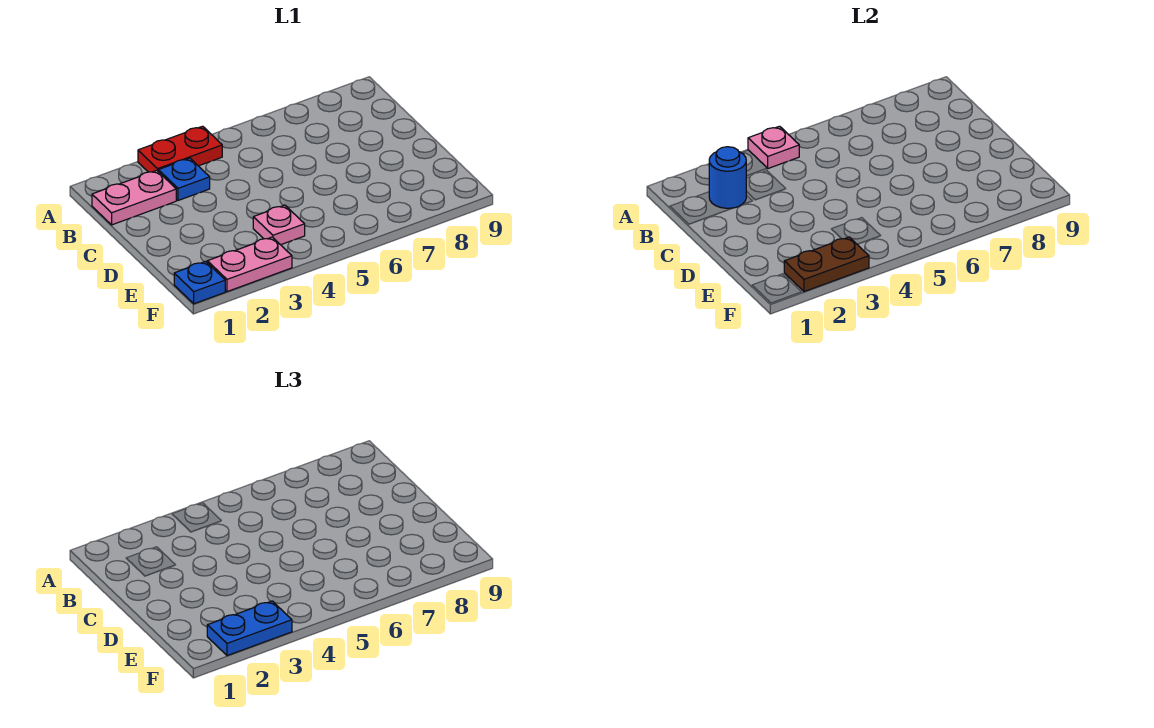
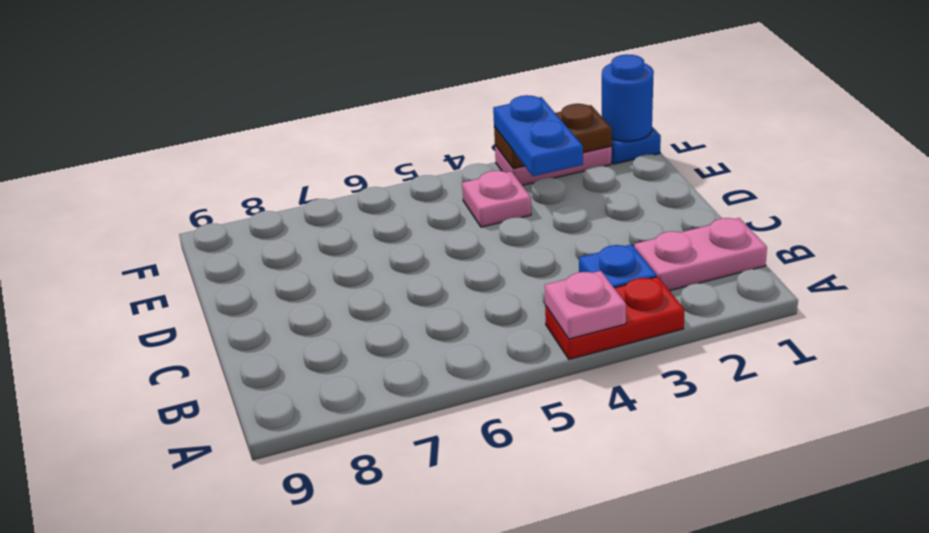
blue round brick B2 level 2 -> blue round brick F1 level 2
blue plate F2:F3 level 3 -> blue plate E3:F3 level 3

